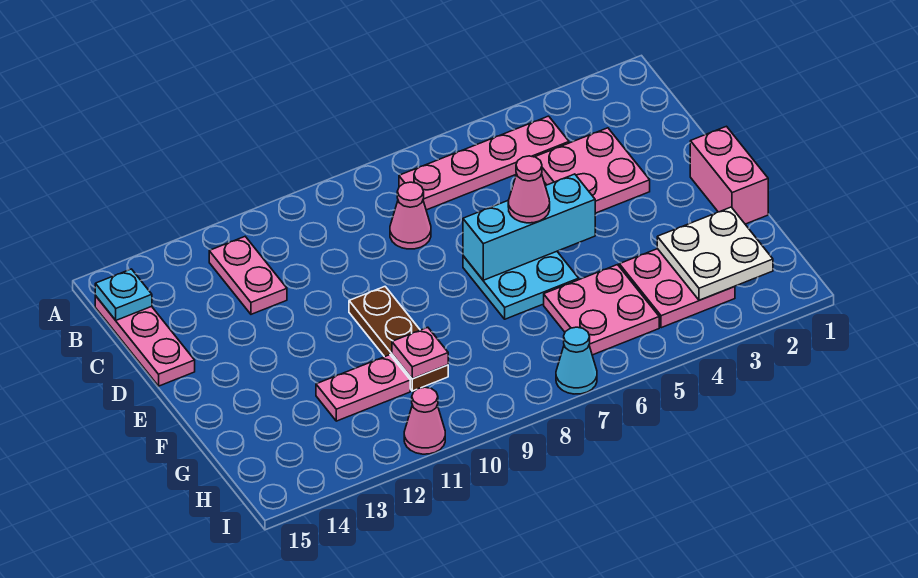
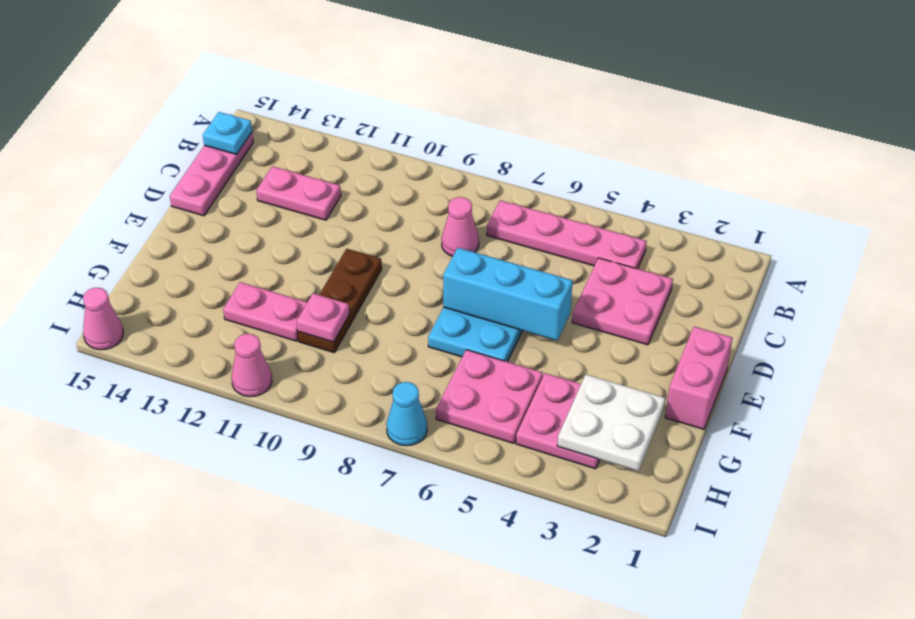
pink plate B12:C12 level 1 -> pink plate C12:C13 level 1
pink cone E6 level 3 -> pink cone I15 level 1

